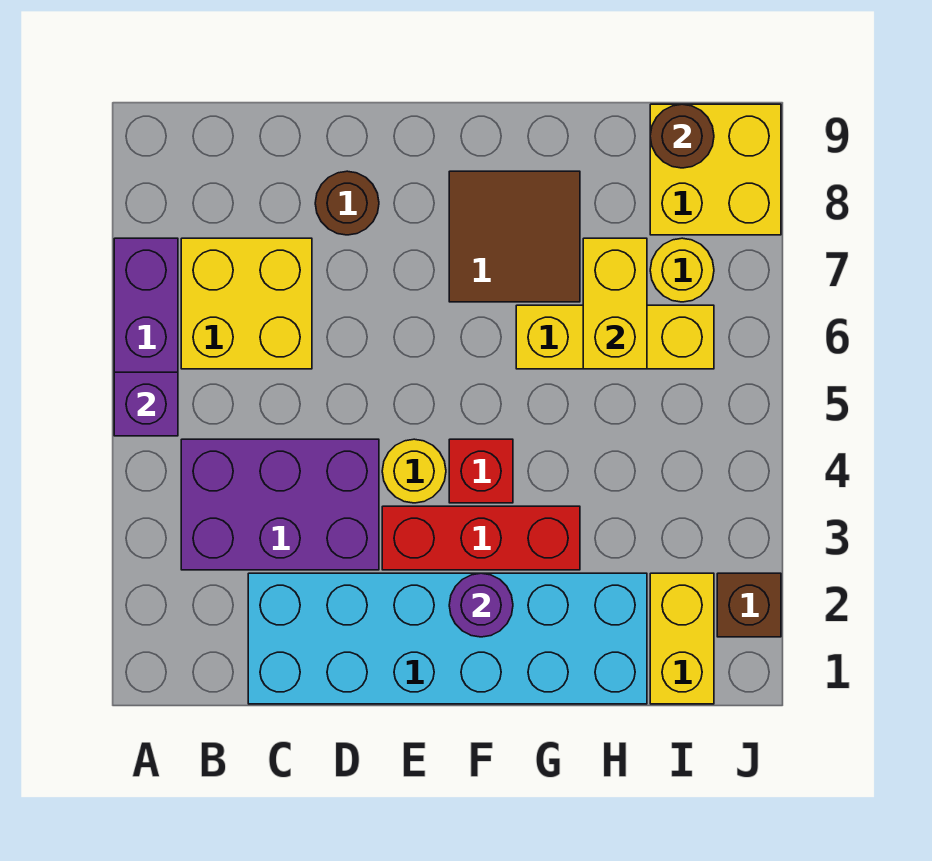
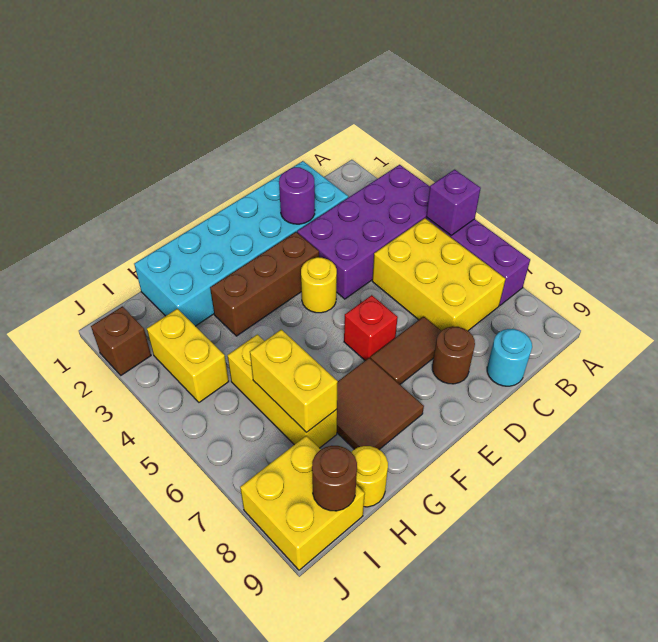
purple brick B3:D4 level 1 -> purple brick A3:D4 level 1
yellow brick B6:C7 level 1 -> yellow brick B5:C7 level 1
none -> cyan round brick C9 level 1
none -> brown tile D7:E7 level 1
red brick E3:G3 level 1 -> brown brick E3:G3 level 1
purple round brick F2 level 2 -> purple round brick D2 level 2
red brick F4 level 1 -> red brick E6 level 1
yellow brick G6:I6 level 1 -> yellow brick H5:H7 level 1
yellow brick I1:I2 level 1 -> yellow brick I3:I4 level 1
yellow round brick I7 level 1 -> yellow round brick H9 level 1

